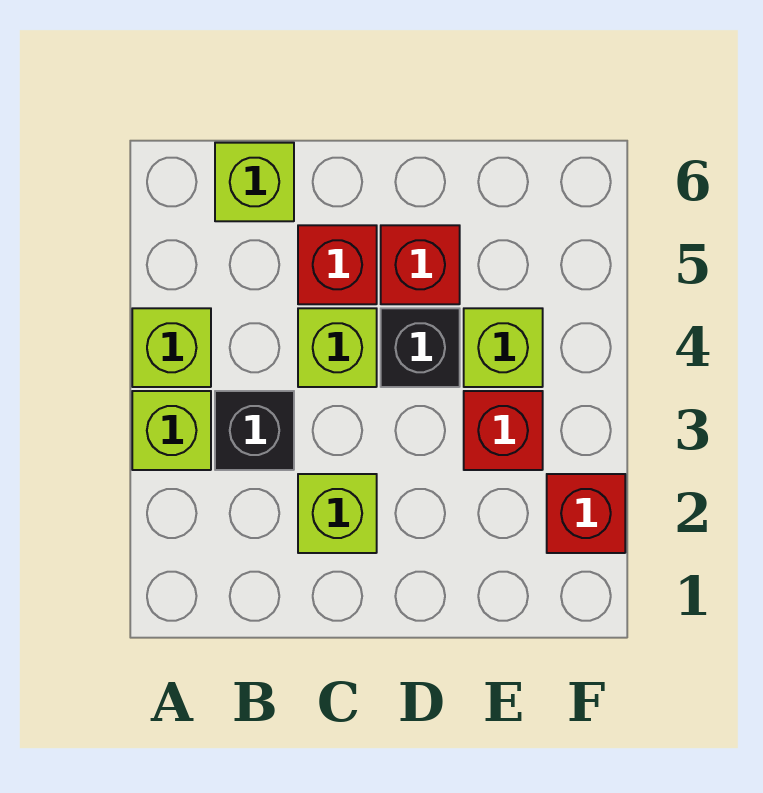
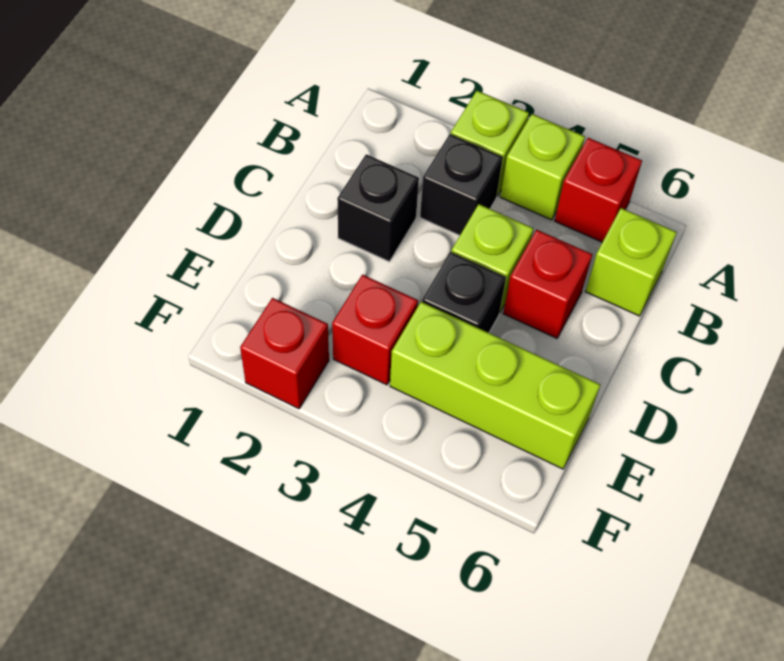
lime brick C2 level 1 -> black brick C2 level 1
red brick D5 level 1 -> red brick A5 level 1
lime brick E4 level 1 -> lime brick E4:E6 level 1

